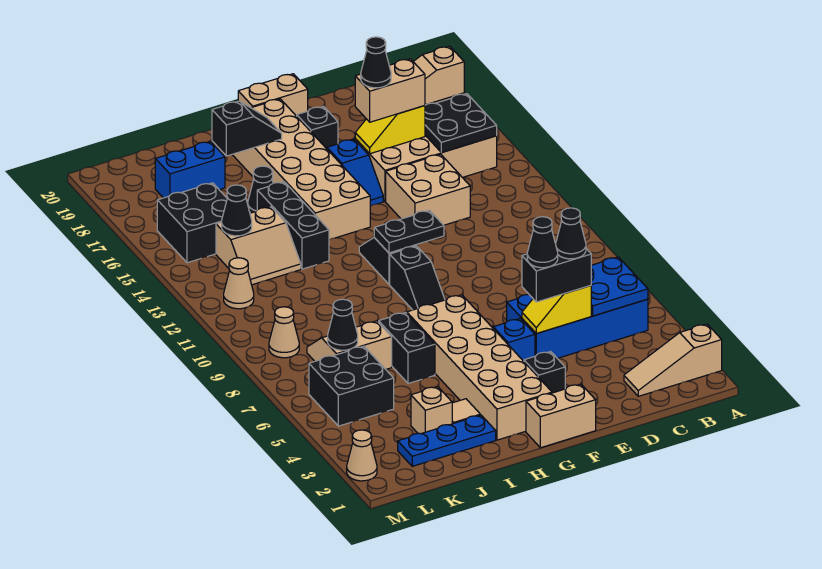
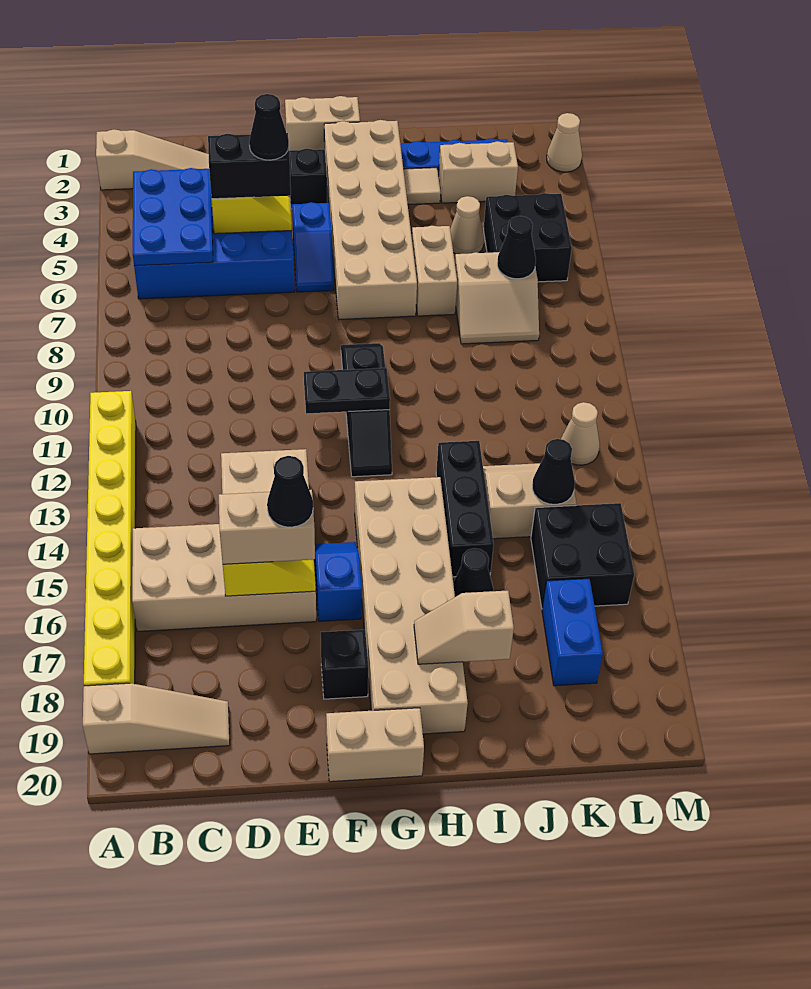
none -> yellow brick A11:A18 level 1
blue plate B5:C6 level 2 -> blue plate B4:C6 level 2
black plate B15:C16 level 2 -> none
black cone D5 level 4 -> none
black slope H18:I18 level 2 top I -> tan slope H18:I18 level 2 top I
black brick I6:I7 level 1 -> tan brick I6:I7 level 1
tan brick J3 level 1 -> tan brick J3:K3 level 1
blue brick J18:K18 level 1 -> blue brick K17:K18 level 1
tan cone L9 level 1 -> tan cone J5 level 1

